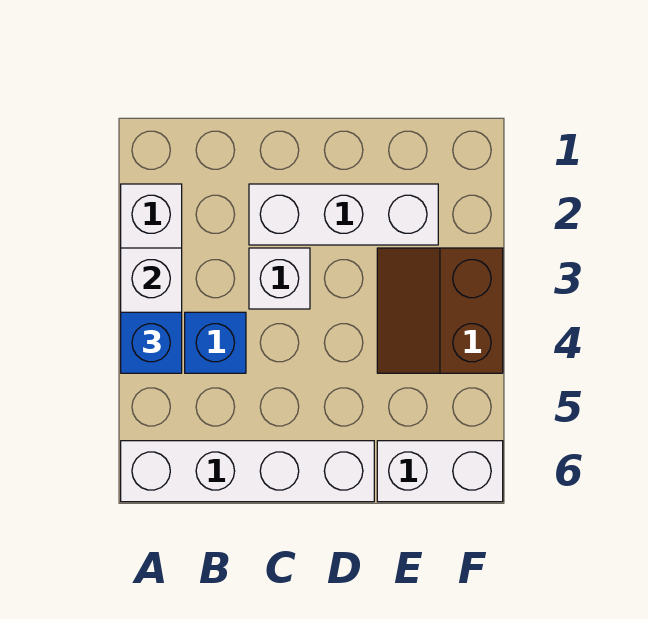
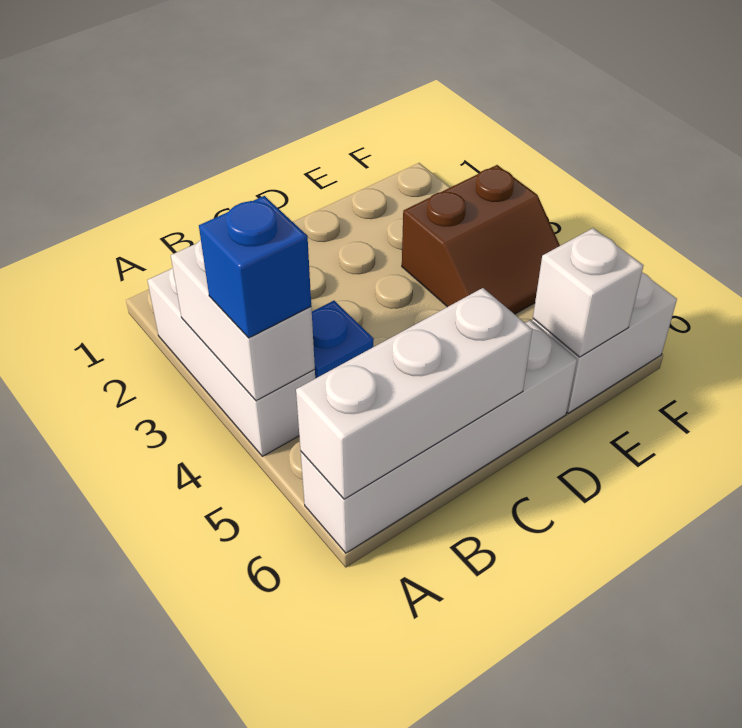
white brick C2:E2 level 1 -> white brick A6:C6 level 2
white brick C3 level 1 -> white brick E6 level 2
brown slope E3:F4 level 1 top F -> brown slope E3:F4 level 1 top 3

